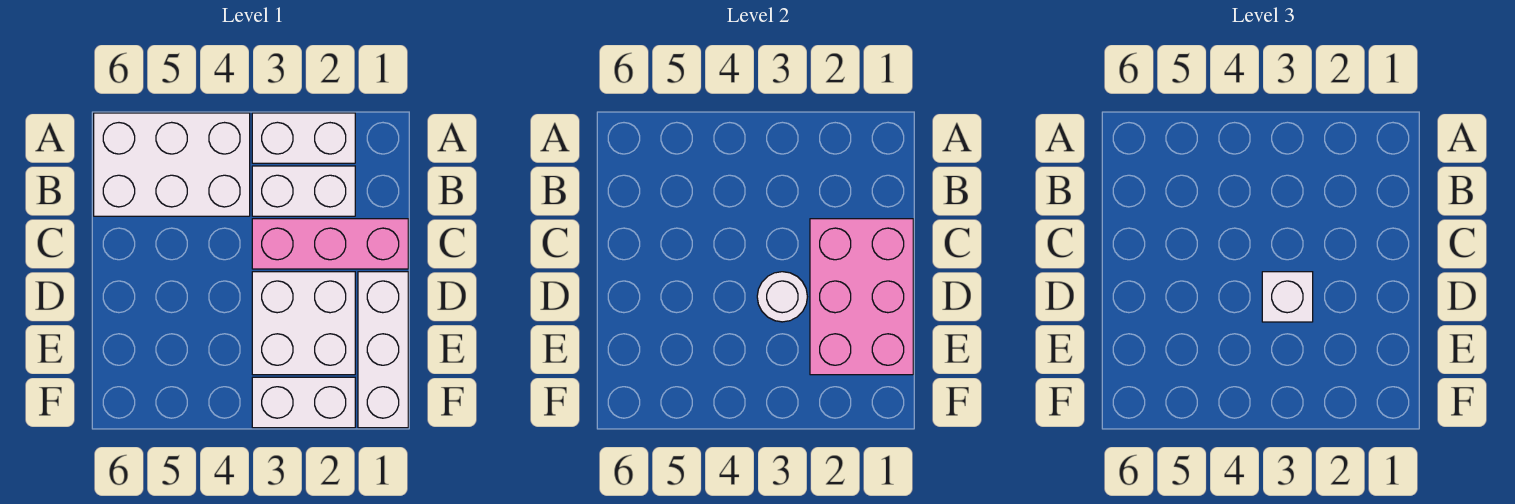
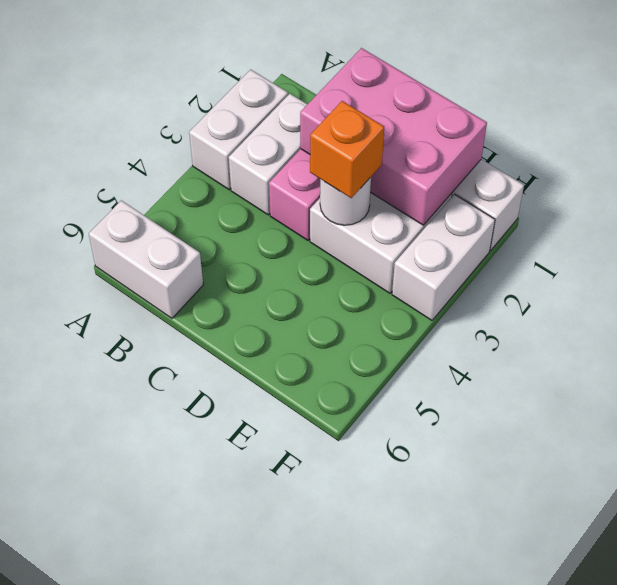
white brick A4:B6 level 1 -> white brick A6:B6 level 1
white brick D3 level 3 -> orange brick D3 level 3

